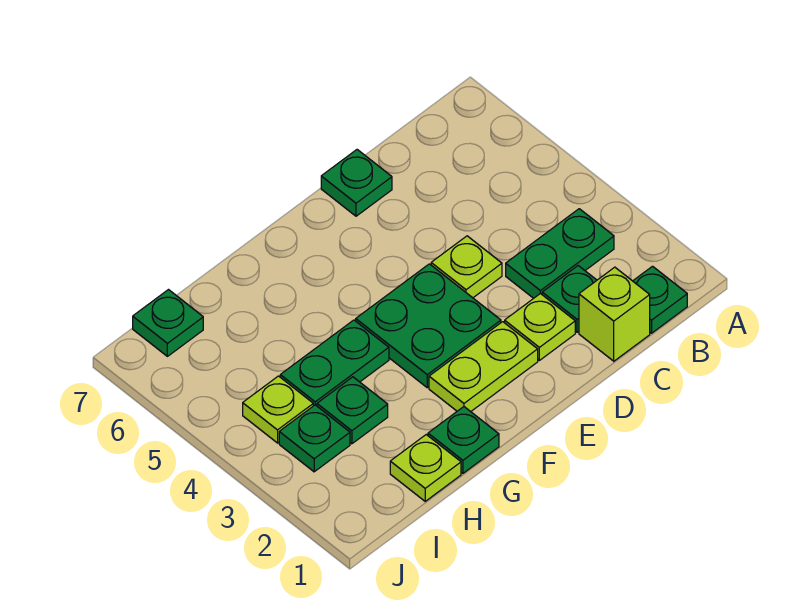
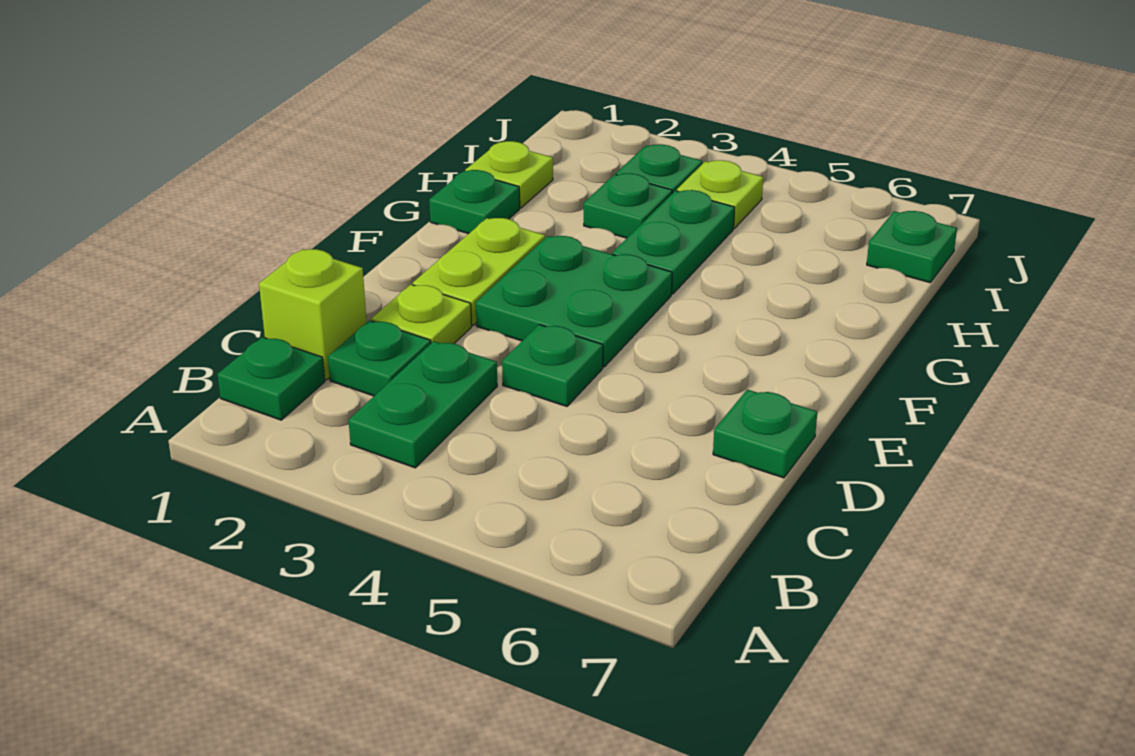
lime plate D4 level 1 -> green plate D4 level 1

